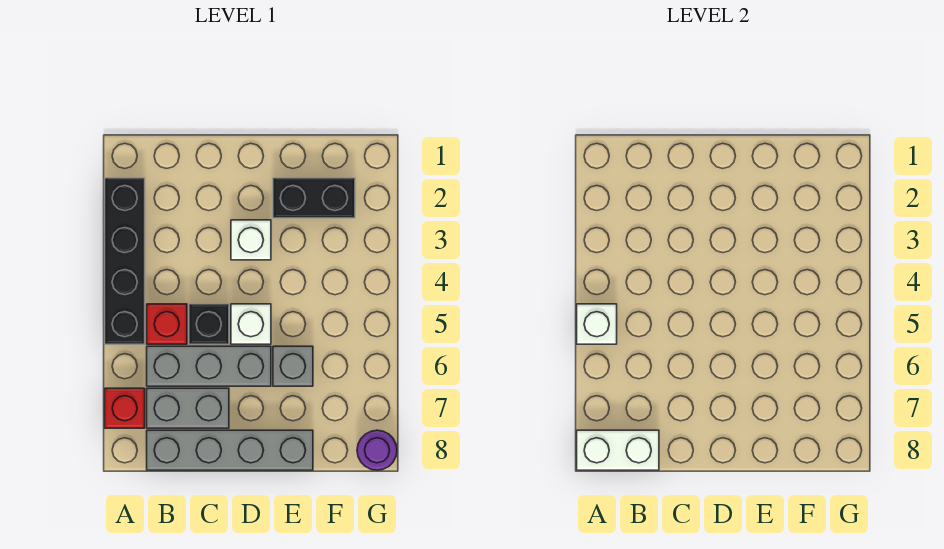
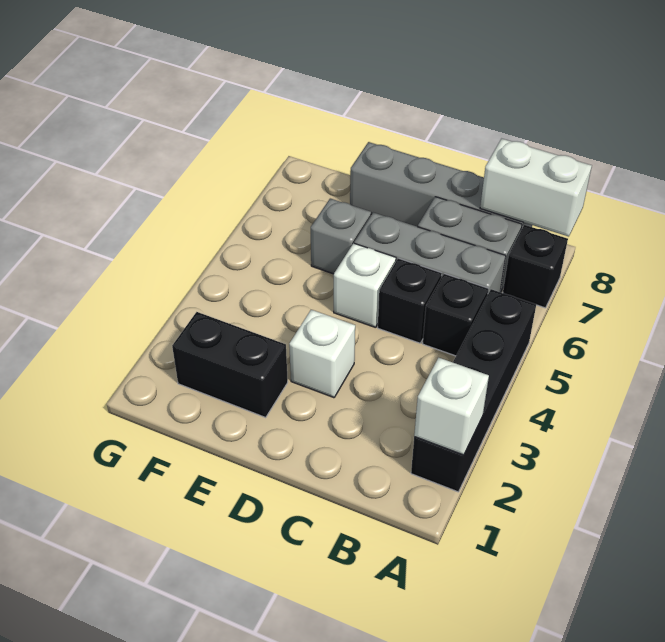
white brick A5 level 2 -> white brick A2 level 2
red brick A7 level 1 -> black brick A7 level 1
red brick B5 level 1 -> black brick B5 level 1
purple round brick G8 level 1 -> none

